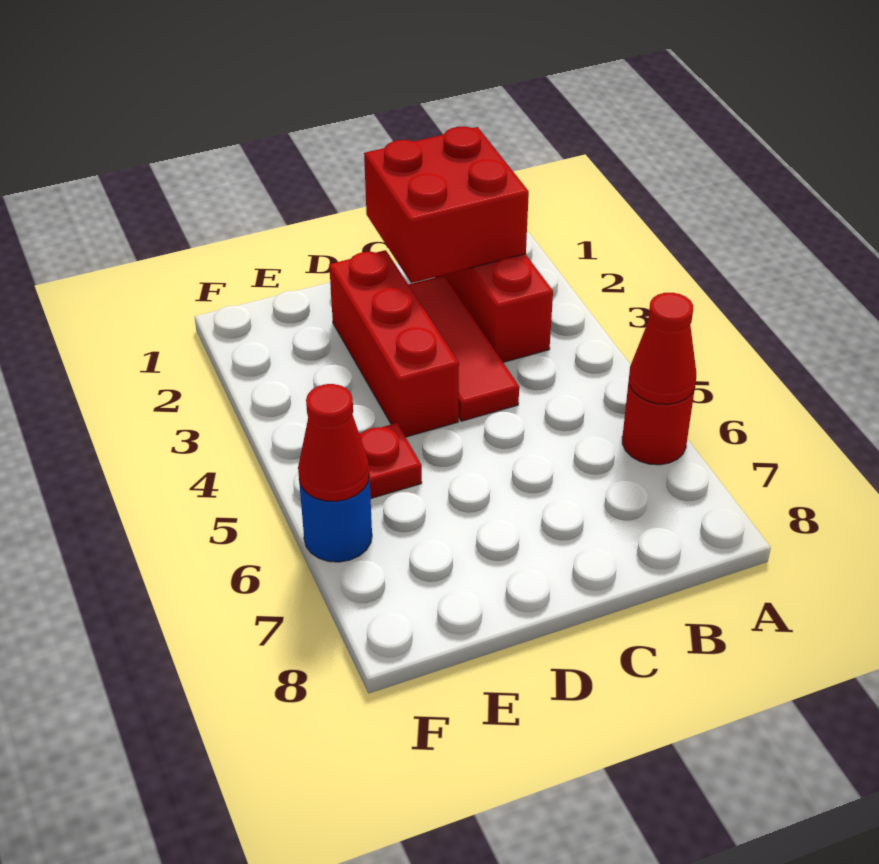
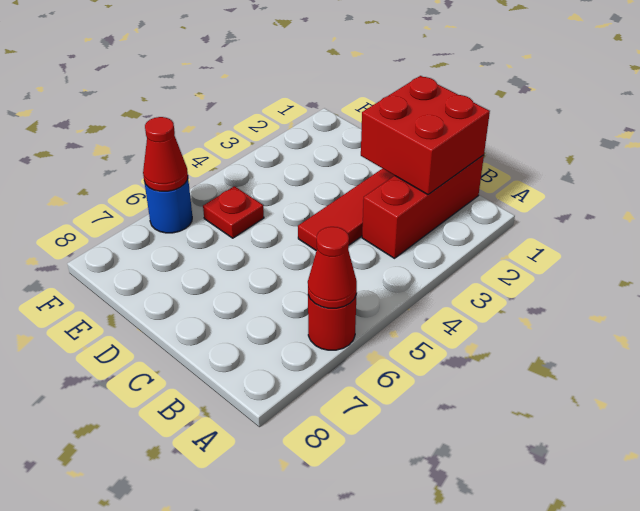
red brick D2:D4 level 1 -> none

